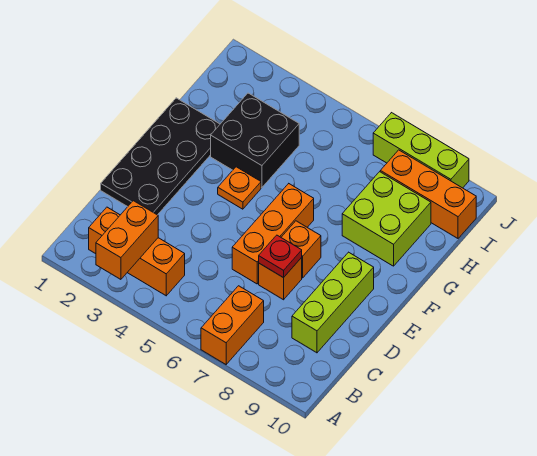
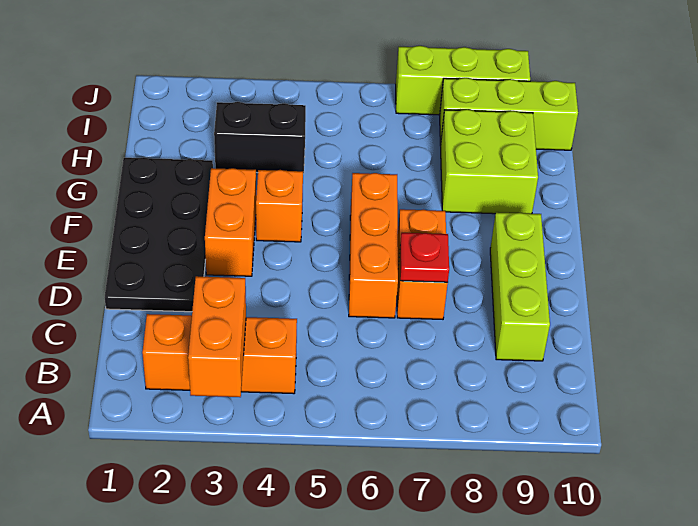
orange brick A7:B7 level 1 -> orange brick E3:F3 level 1
orange plate F4 level 1 -> orange brick F4 level 1
black brick G3:H4 level 1 -> black brick H3:H4 level 1
orange brick I8:I10 level 1 -> lime brick I8:I10 level 1

